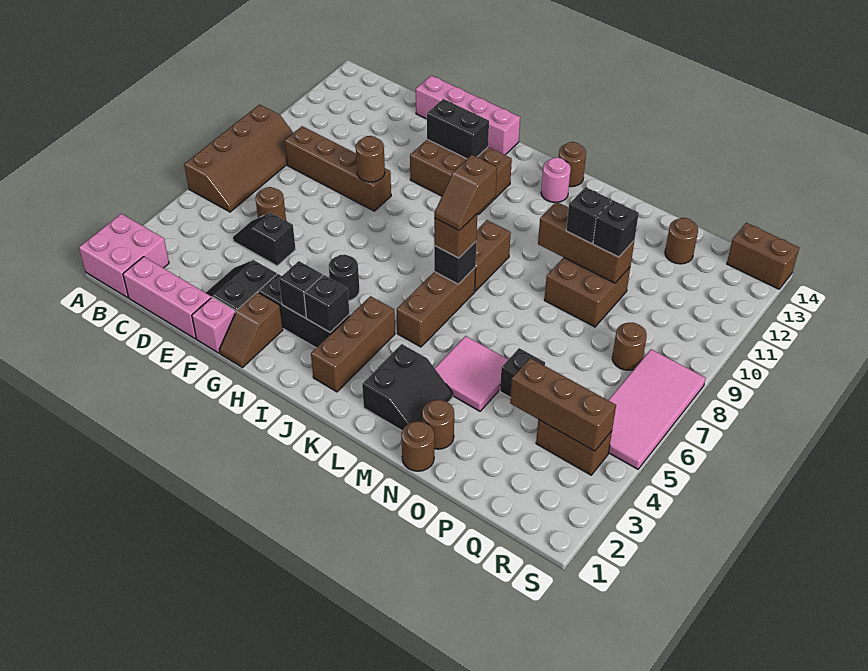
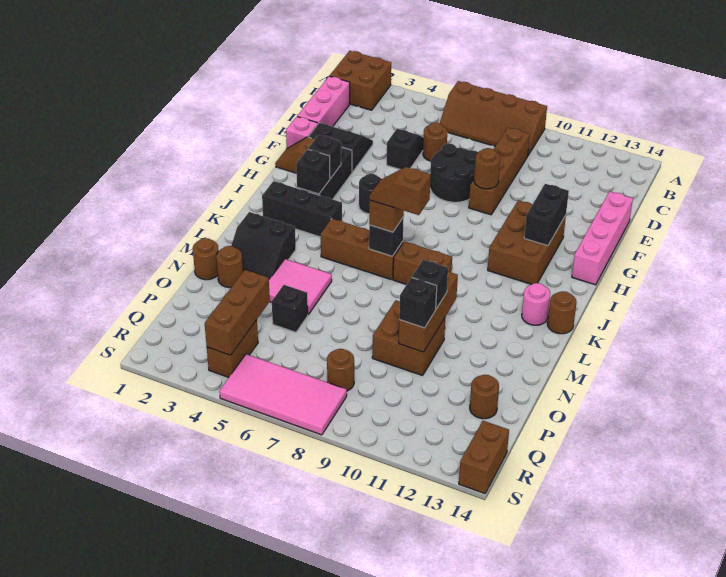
pink brick A1:B2 level 1 -> brown brick A1:B2 level 1
none -> black round brick E7:F8 level 1
brown brick J2:J4 level 1 -> black brick J2:J4 level 1

